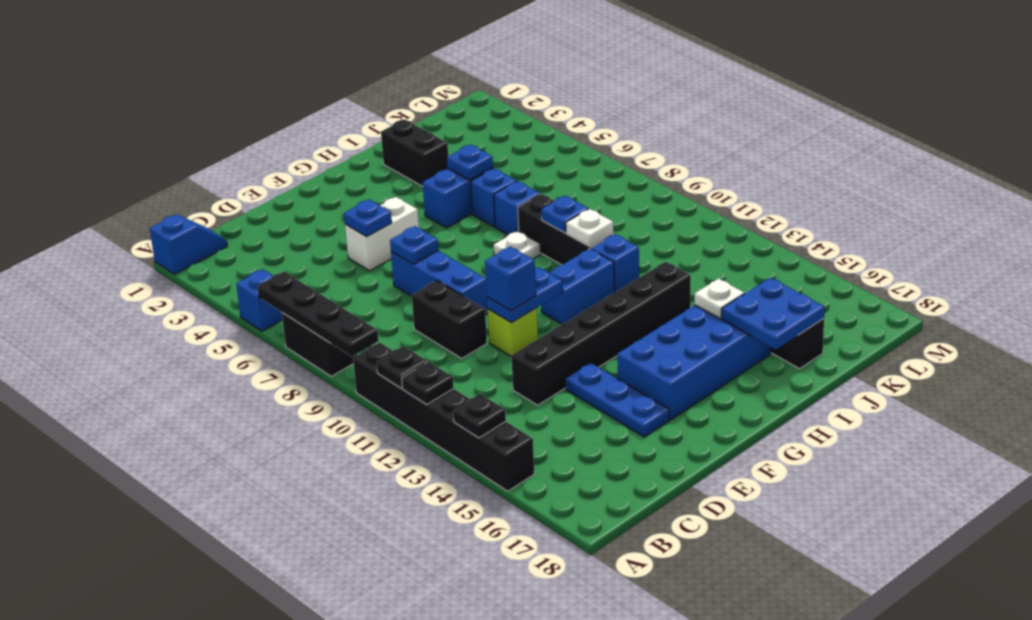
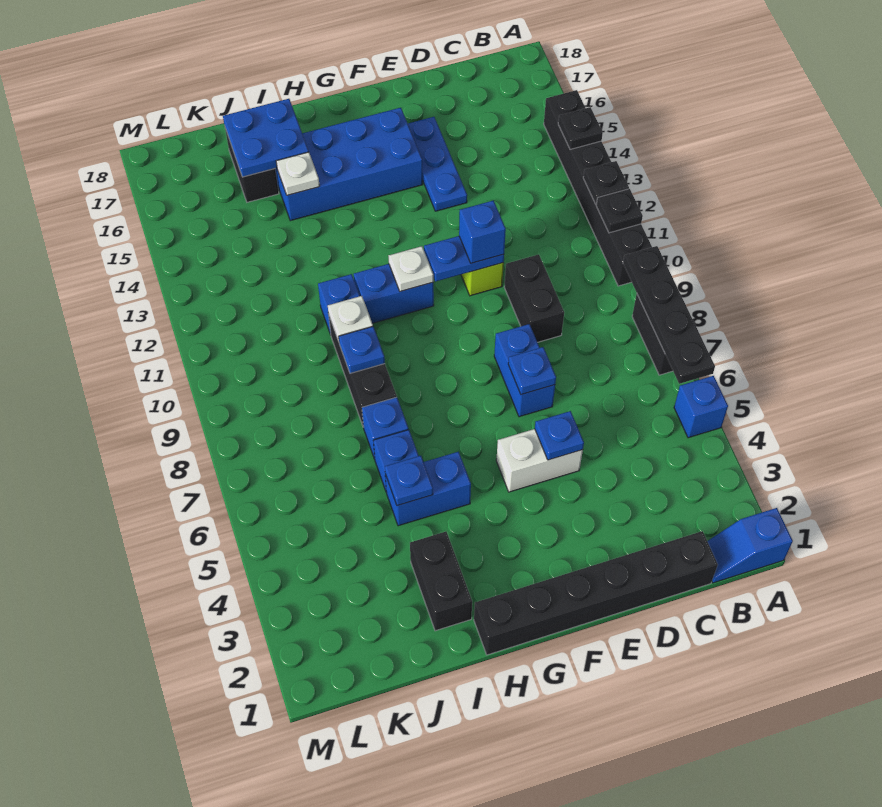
black brick D13:I13 level 1 -> black brick C1:H1 level 1
blue brick E7:E9 level 1 -> blue brick E7:E8 level 1
white plate H8 level 1 -> white plate G11 level 2

